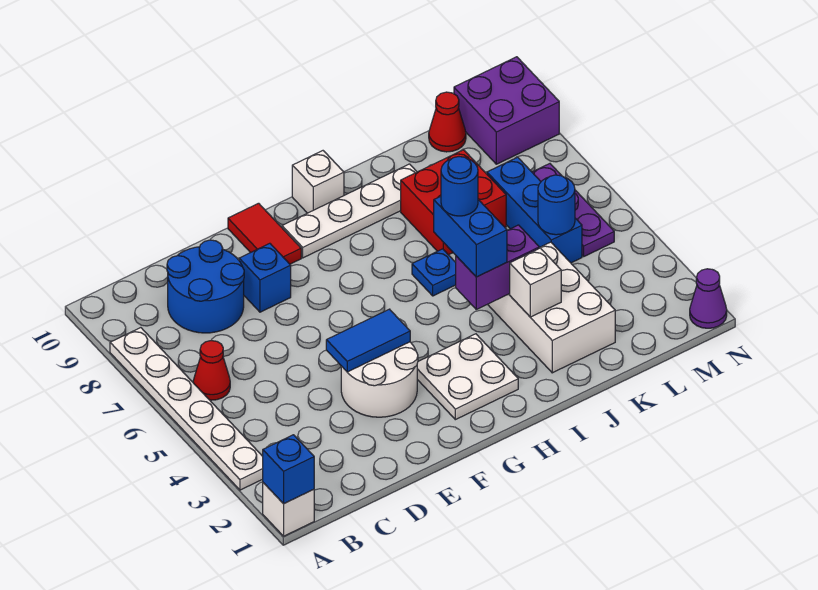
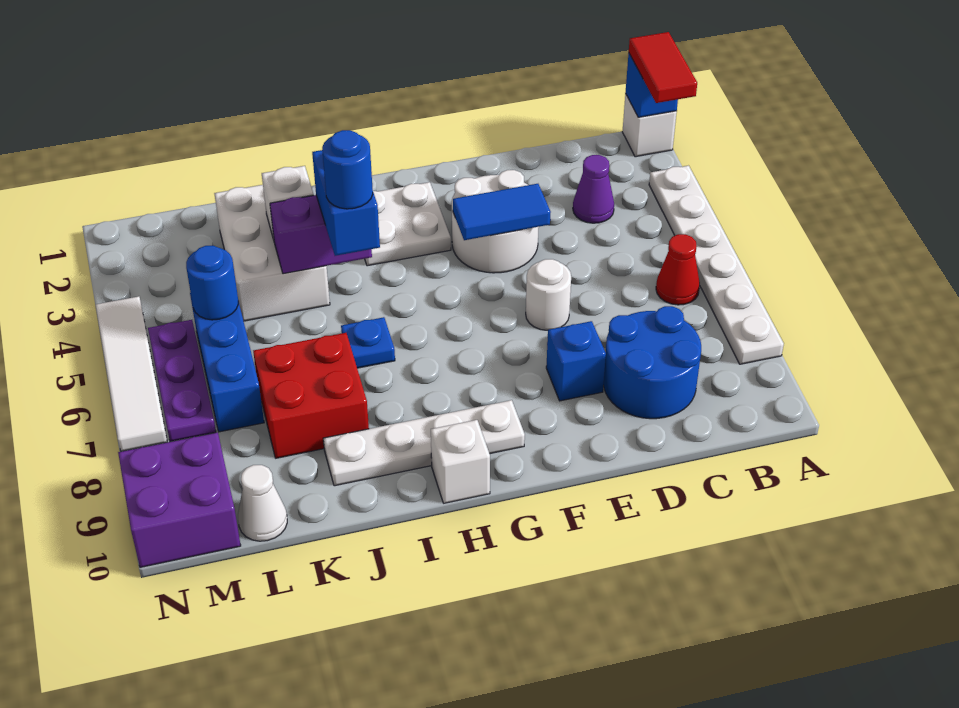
none -> white round brick E6 level 1
red tile F9:F10 level 1 -> red tile A1:A2 level 3
red cone L10 level 1 -> white cone L10 level 1
purple cone N1 level 1 -> purple cone C3 level 1
none -> white tile N4:N7 level 1

